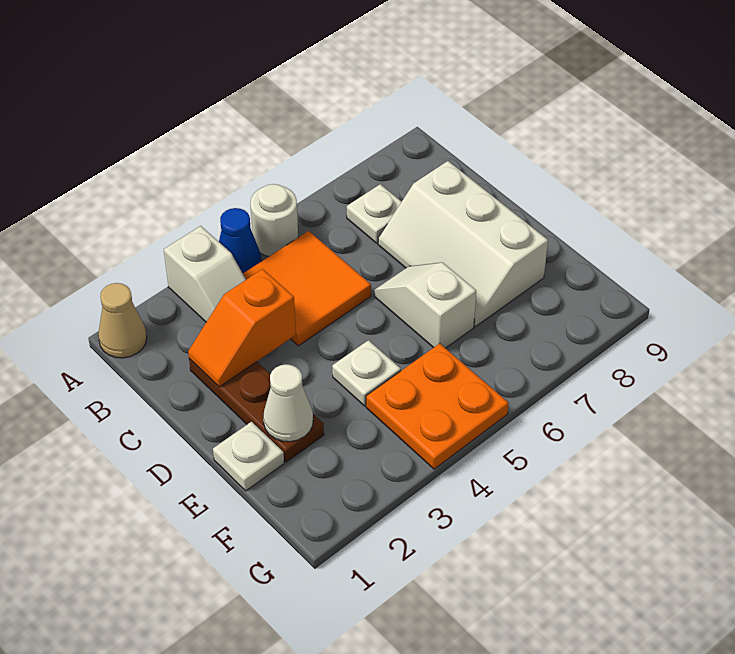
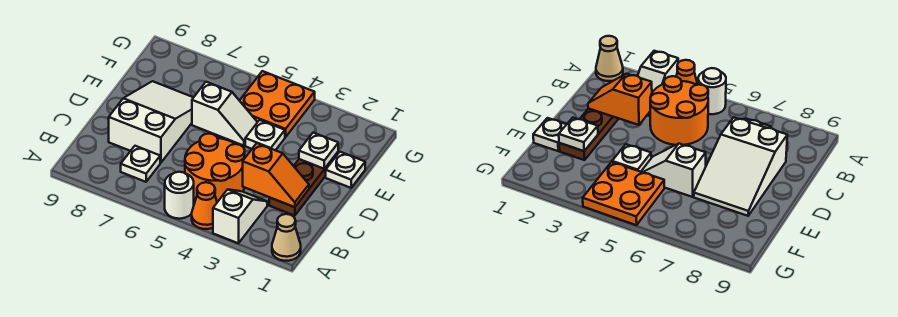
blue cone A4 level 1 -> orange cone A4 level 1
orange tile B4:C5 level 1 -> orange round brick B4:C5 level 1
white slope C7:E8 level 1 top 8 -> white slope C7:E8 level 1 top C
white slope D6:E6 level 1 top E -> white slope E5:E6 level 1 top 6
white cone E2 level 2 -> white plate E2 level 2

